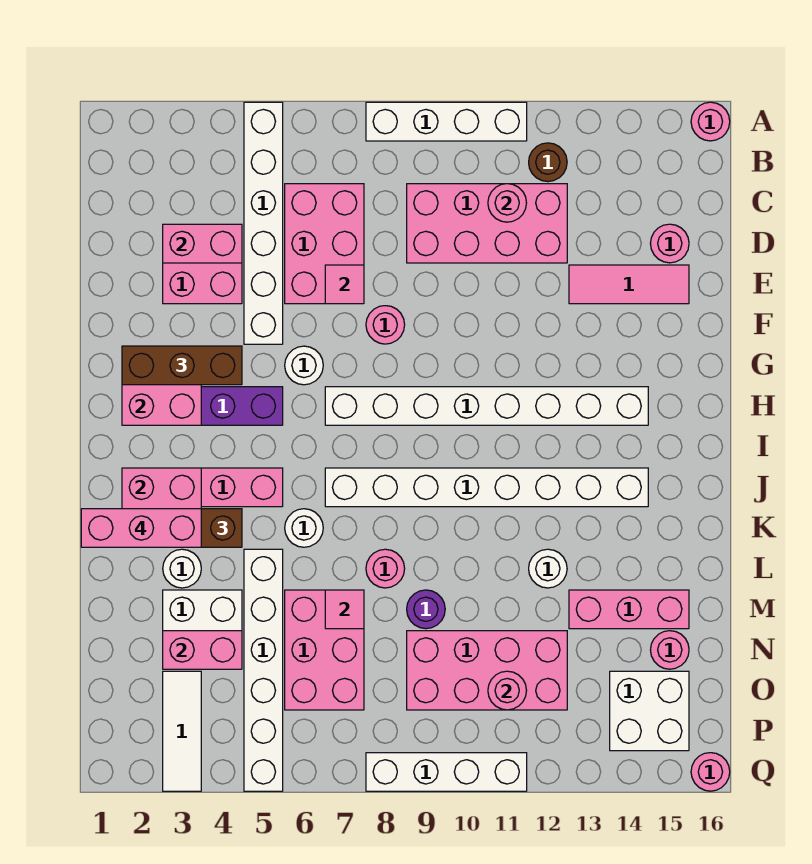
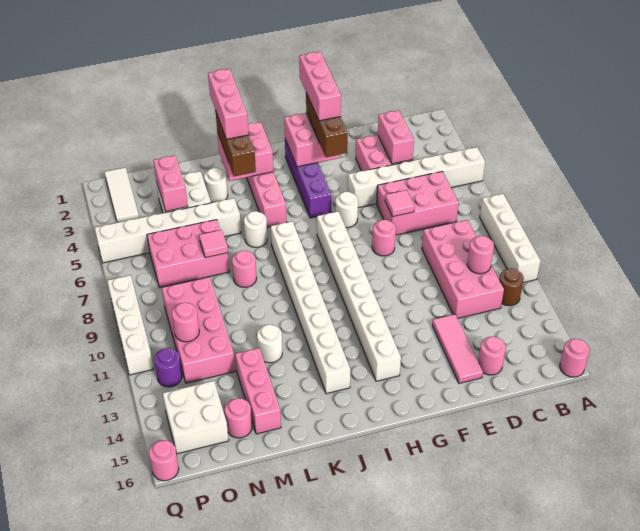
none -> pink brick G1:G3 level 4
purple round brick M9 level 1 -> purple round brick P12 level 1
white tile O3:Q3 level 1 -> white tile P1:P3 level 1

